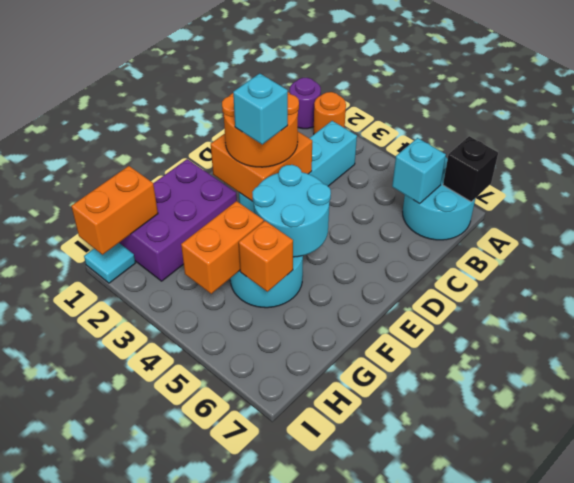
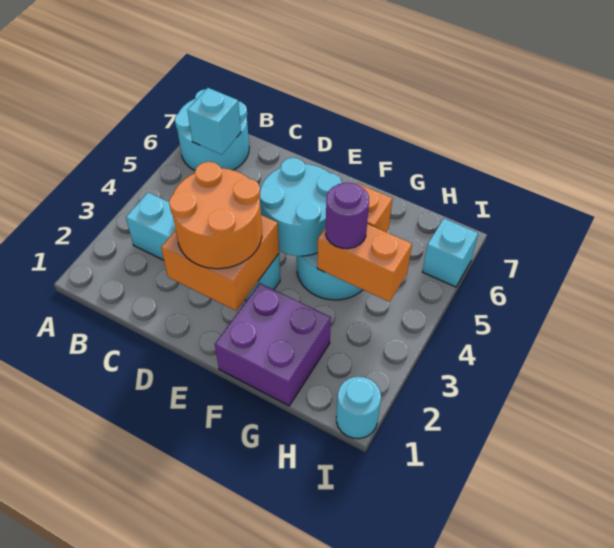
purple round brick A1 level 1 -> purple round brick G4 level 3
orange round brick A2 level 1 -> none
black brick A7 level 2 -> none
cyan brick E3 level 4 -> cyan brick I6 level 1
purple brick F1:H2 level 1 -> purple brick F1:G2 level 1
orange brick H1:I1 level 2 -> none
cyan tile I1 level 1 -> cyan round brick I1 level 1

